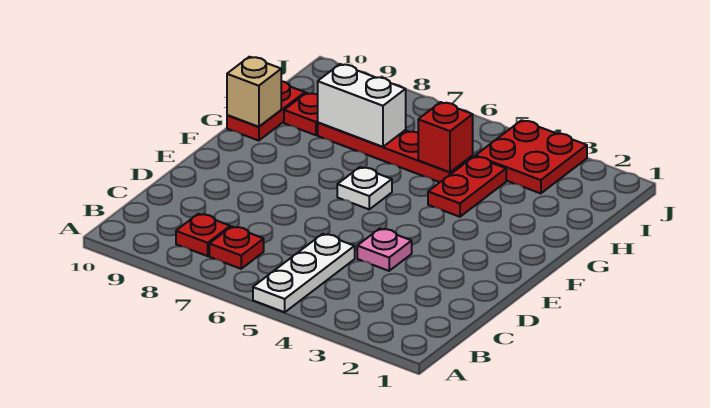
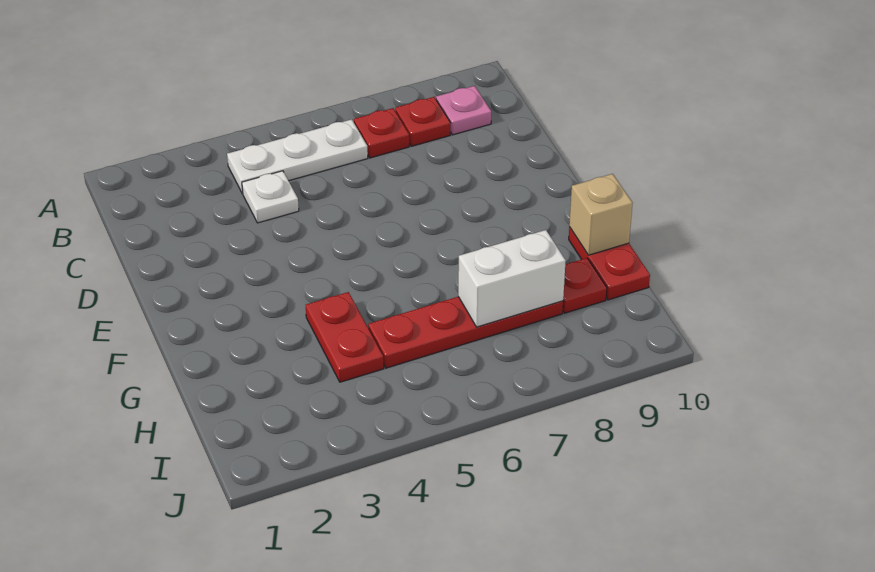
white plate A5:C5 level 1 -> white plate B4:B6 level 1
pink plate D4 level 1 -> pink plate B9 level 1
white plate F6 level 1 -> white plate C4 level 1
red brick H5 level 2 -> none
red plate I3:J4 level 1 -> none

